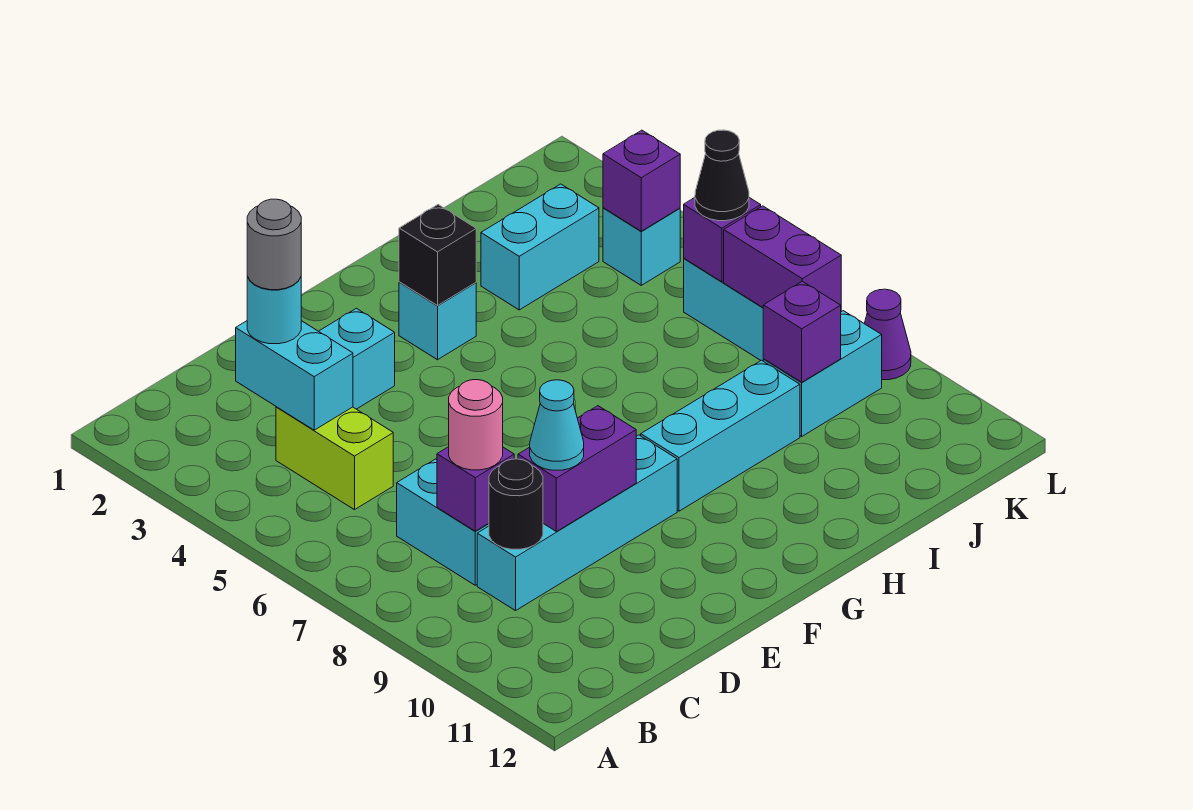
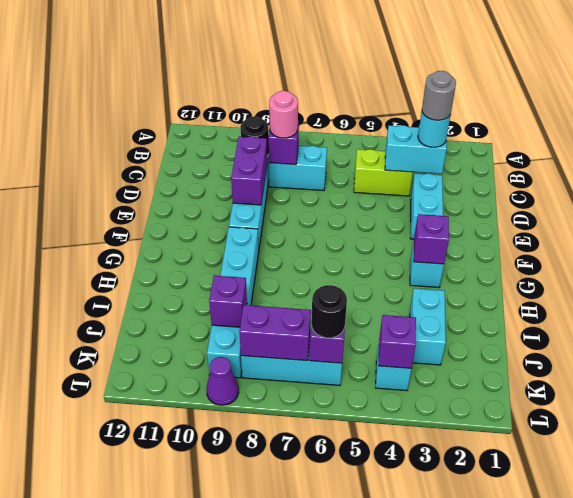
cyan cone D9 level 3 -> none
black brick G3 level 2 -> purple brick G3 level 2
black cone K6 level 3 -> black round brick K6 level 3

